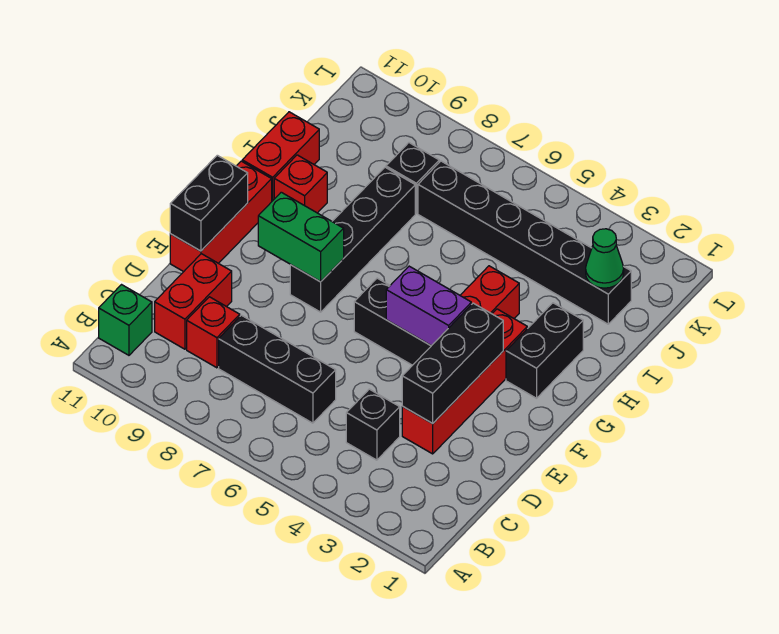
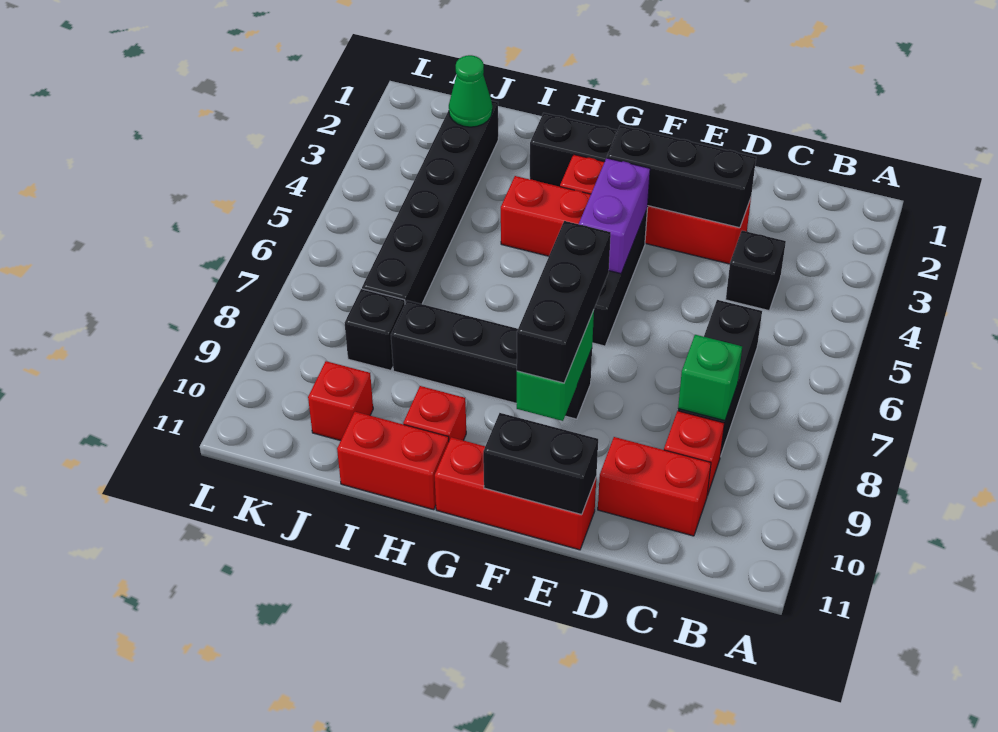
green brick B11 level 1 -> green brick C8 level 2
none -> black brick F7:F9 level 3
none -> red brick J10 level 1

